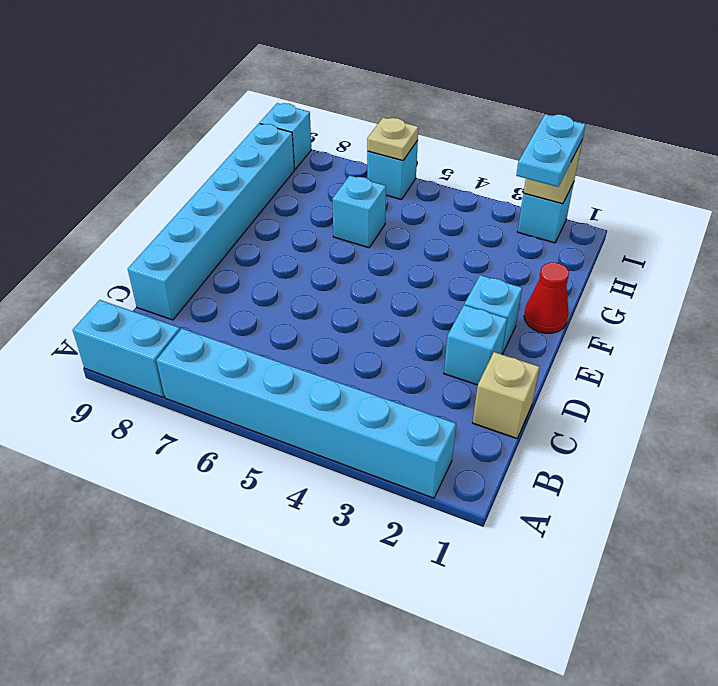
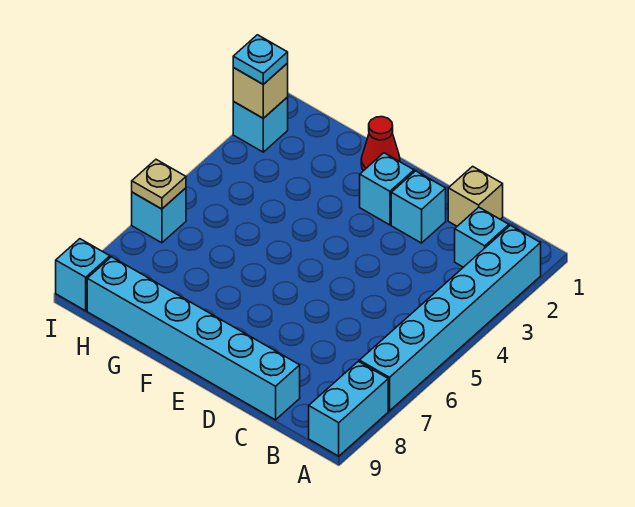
cyan brick G6 level 1 -> cyan brick B2 level 1
cyan plate H2:I2 level 3 -> cyan plate I2 level 3

